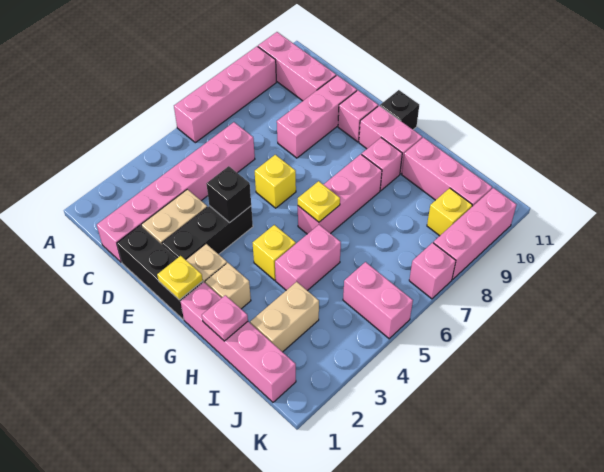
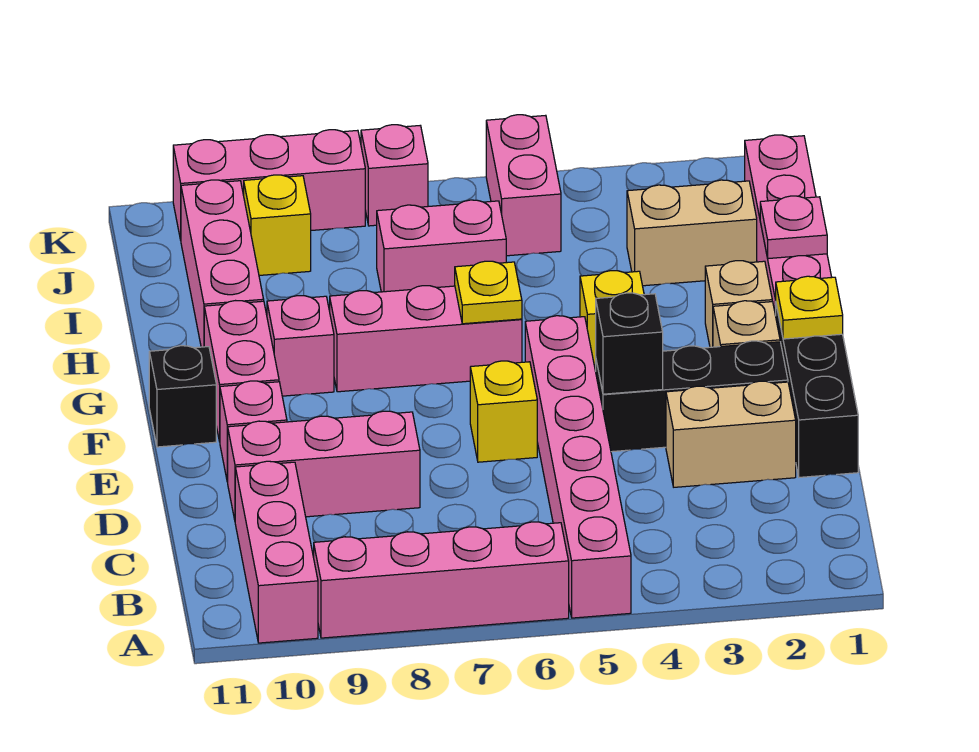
pink brick C1:C6 level 1 -> pink brick A5:F5 level 1
pink brick H4:H5 level 1 -> pink brick I6:I7 level 1

